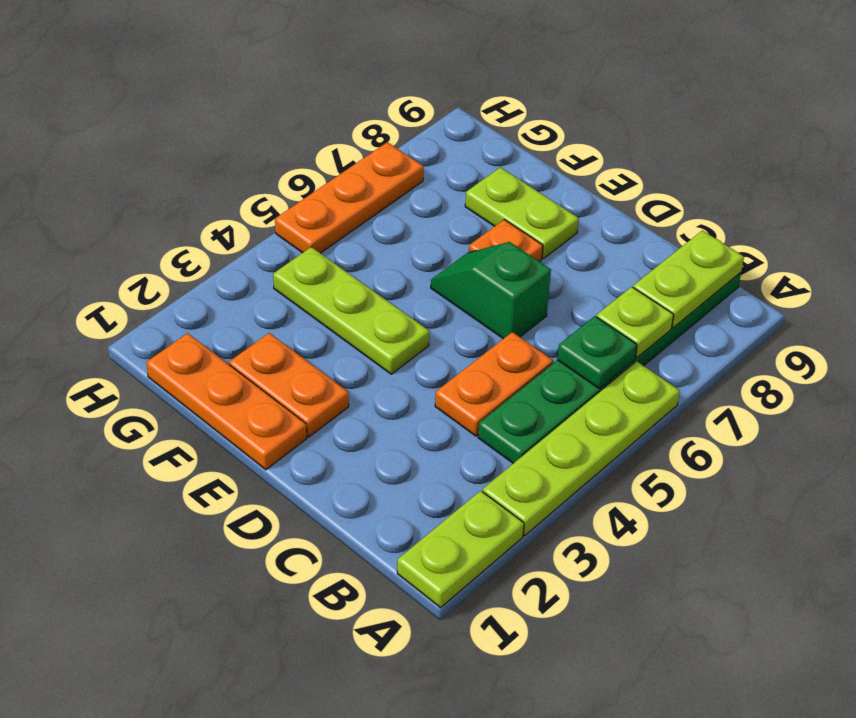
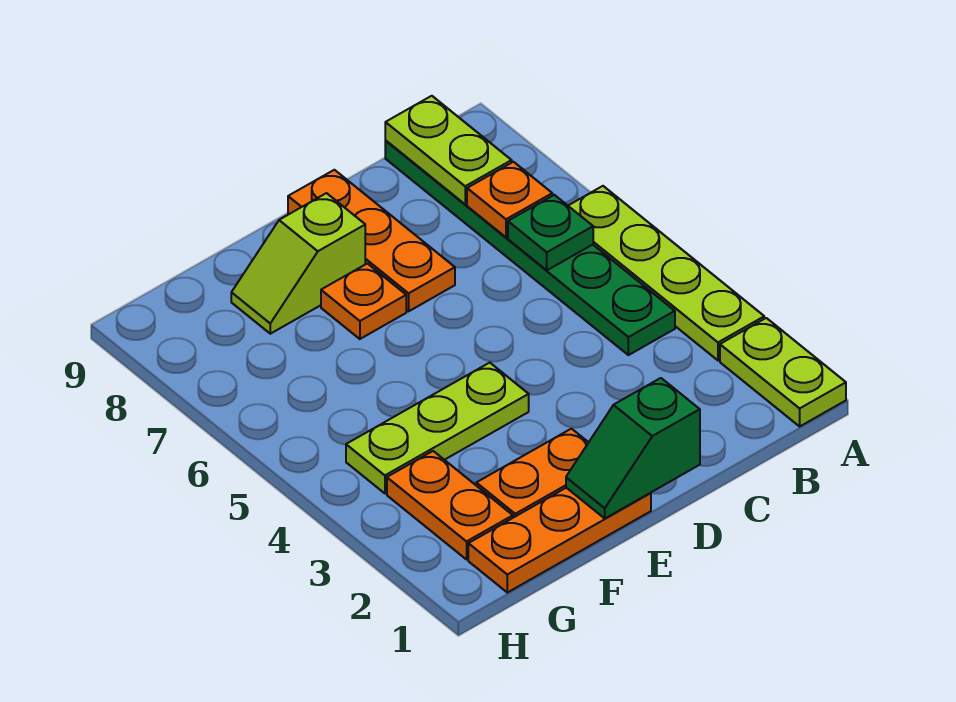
lime plate B7 level 2 -> orange plate B7 level 2
orange plate C4:C5 level 1 -> orange plate G2:G3 level 1
green slope D6:E6 level 1 top D -> green slope D1:E1 level 2 top D
lime plate E8:F8 level 1 -> lime slope E8:F8 level 1 top E
orange plate H5:H7 level 1 -> orange plate D7:D9 level 1

